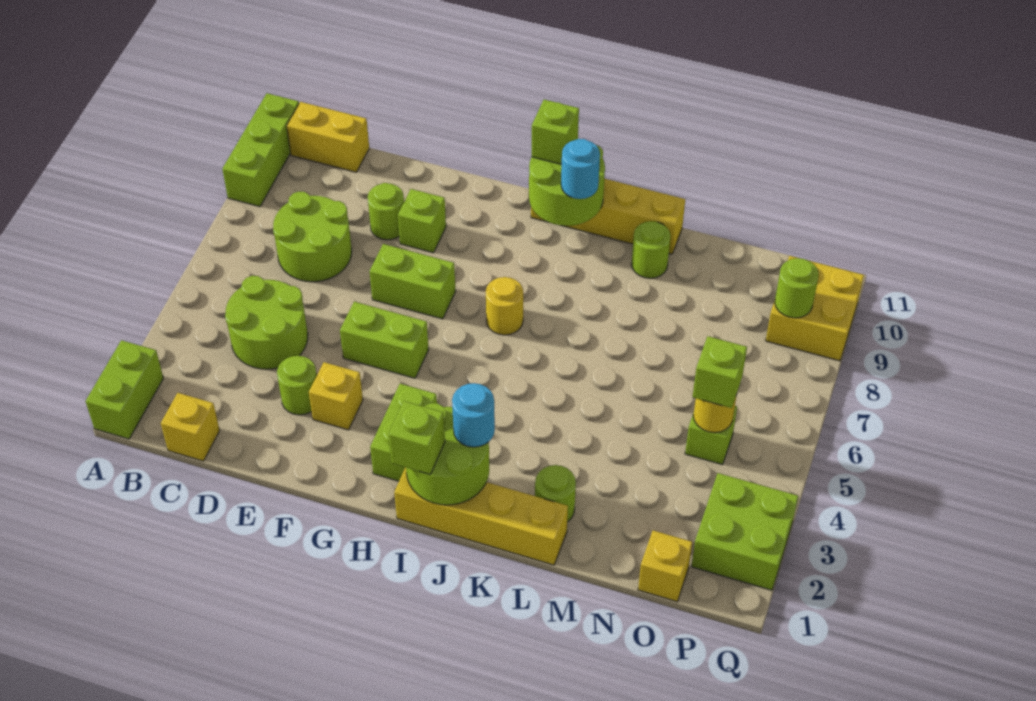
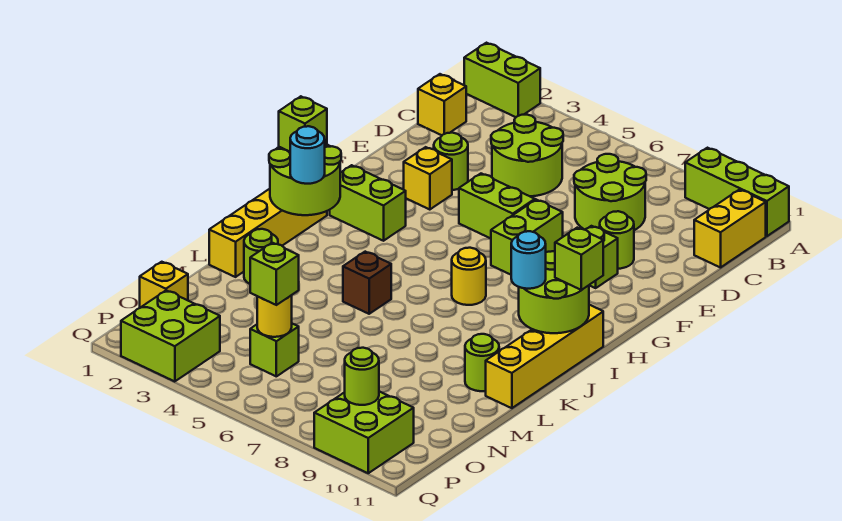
lime brick F5:G5 level 1 -> lime brick F5:F6 level 1
none -> brown brick K5 level 1
yellow brick P9:Q10 level 1 -> lime brick P9:Q10 level 1

